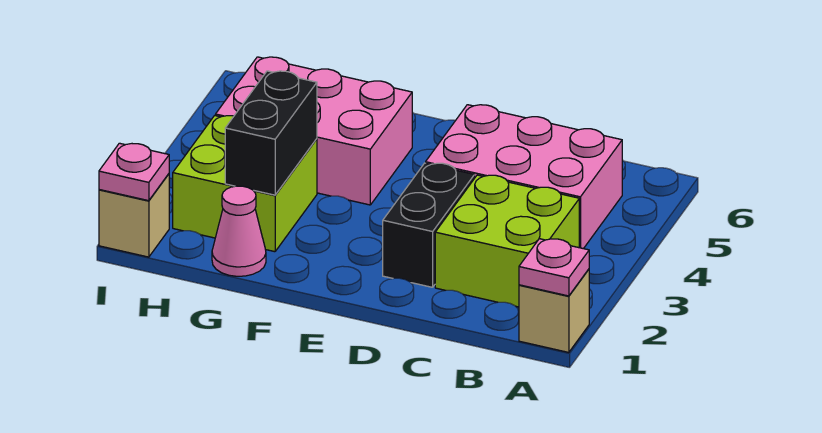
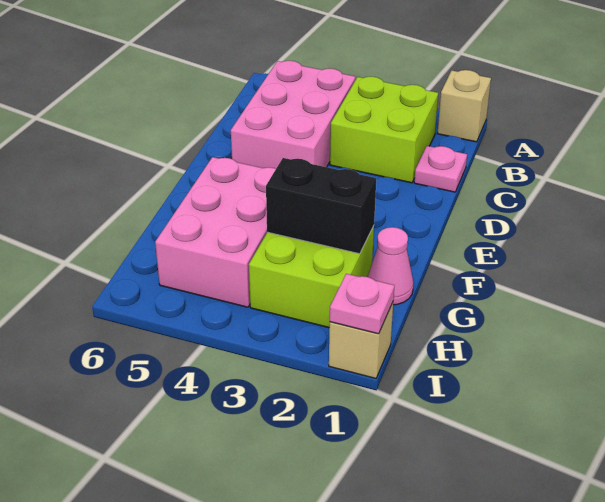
pink plate A1 level 2 -> pink plate C1 level 1
black brick D2:D3 level 1 -> none

